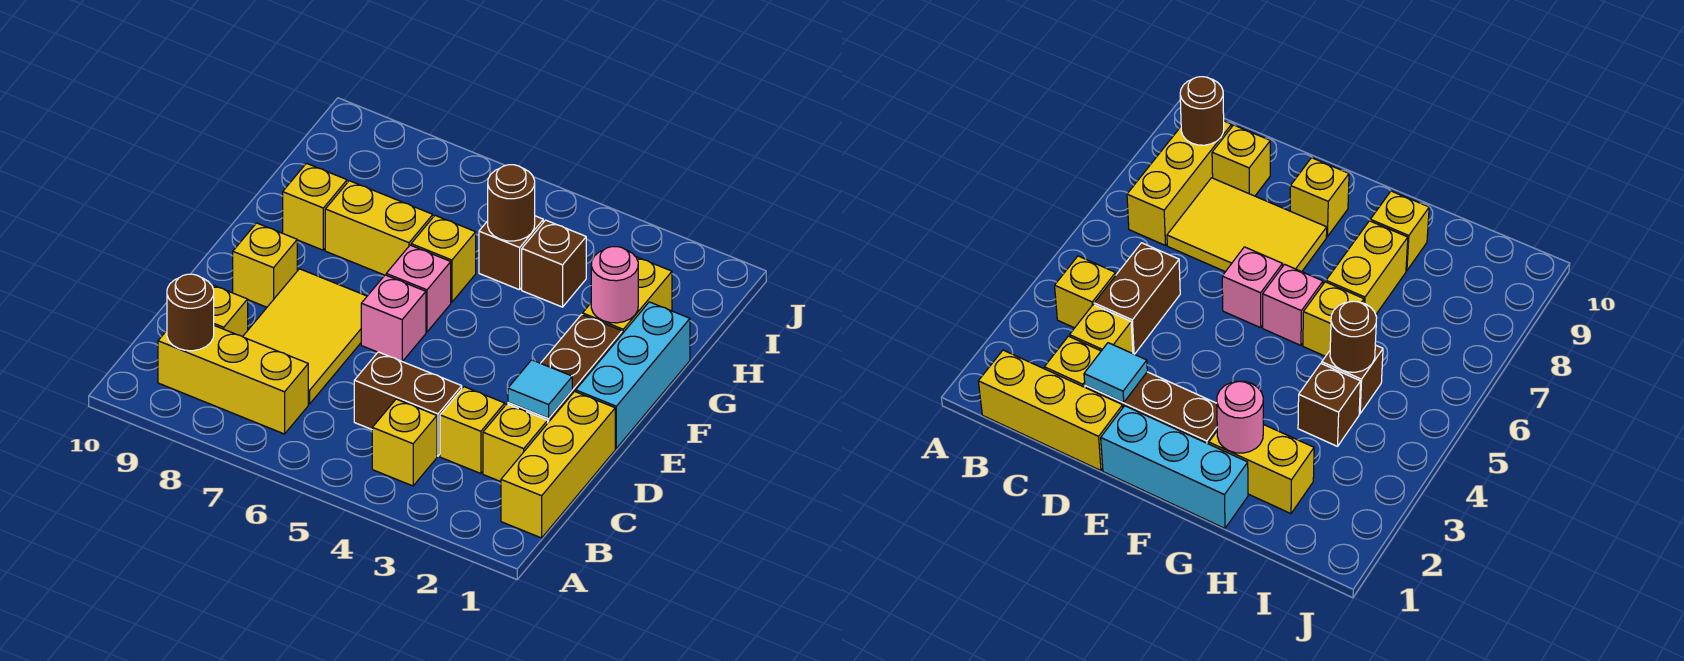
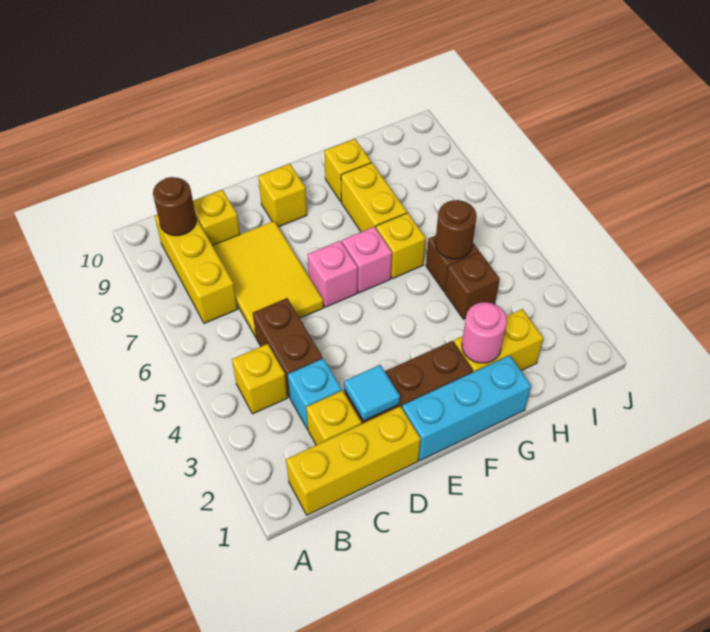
yellow brick C3 level 1 -> cyan brick C3 level 1
yellow tile C7:E8 level 1 -> yellow tile C6:D8 level 1

